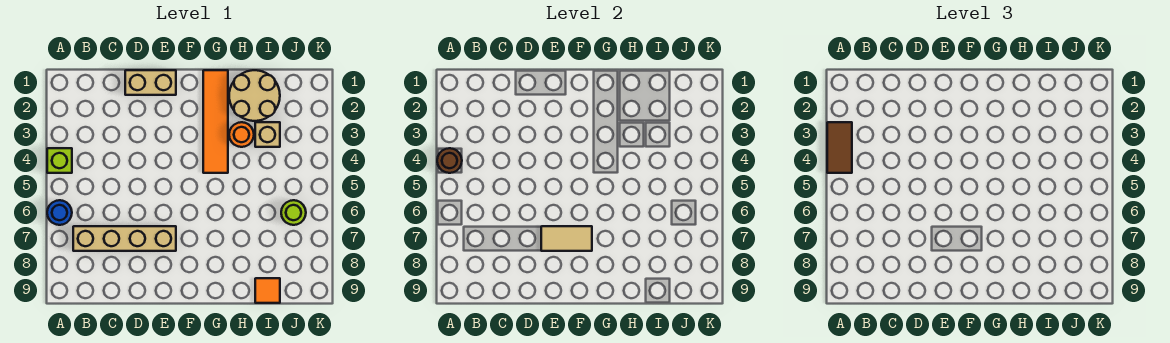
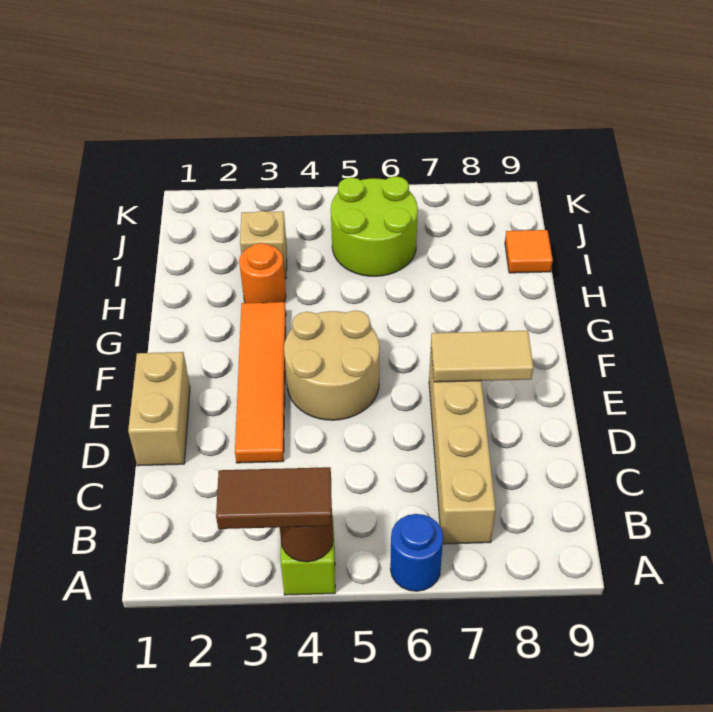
tan tile E7:F7 level 2 -> tan tile E7:E8 level 2
orange tile G1:G4 level 1 -> orange tile D3:G3 level 1
tan round brick H1:I2 level 1 -> tan round brick E4:F5 level 1
lime round brick J6 level 1 -> lime round brick I5:J6 level 1

